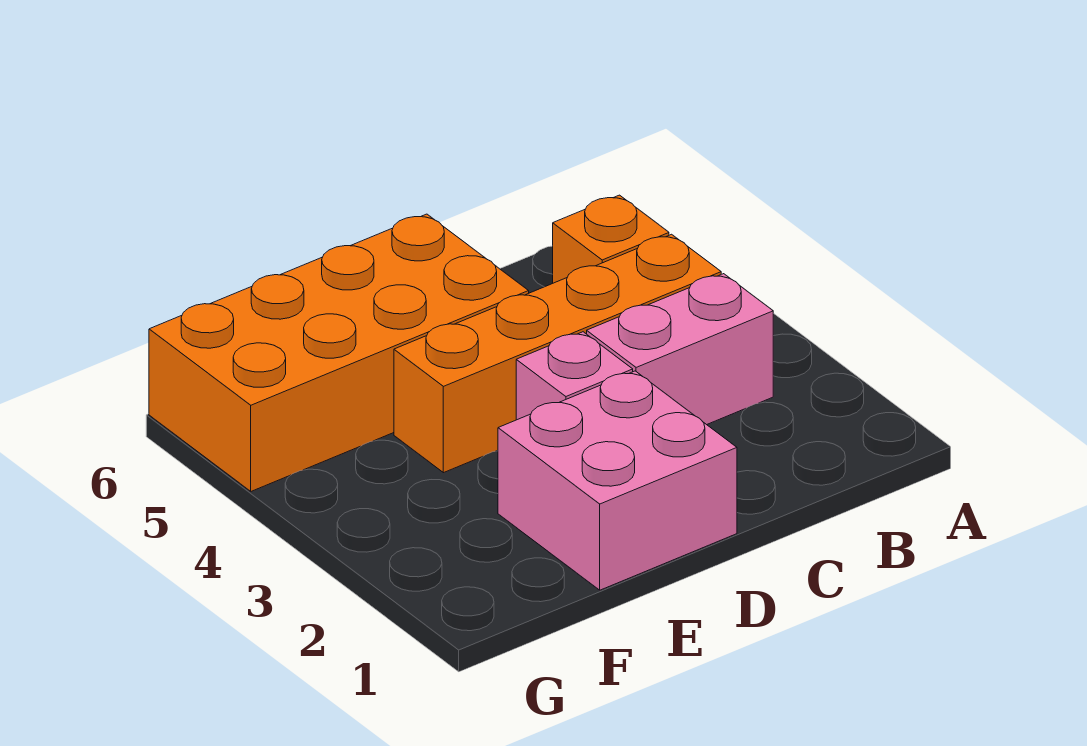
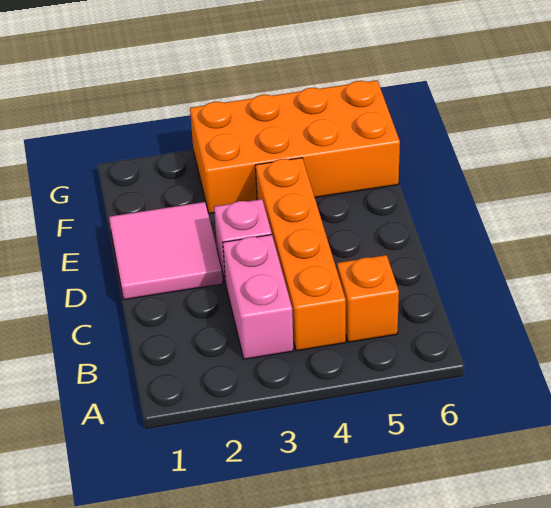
pink brick D1:E2 level 1 -> pink tile D1:E2 level 1
orange brick D5:G6 level 1 -> orange brick F3:G6 level 1

